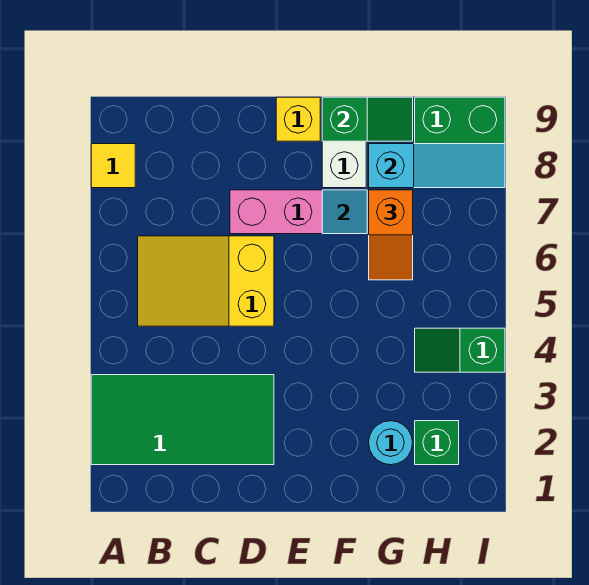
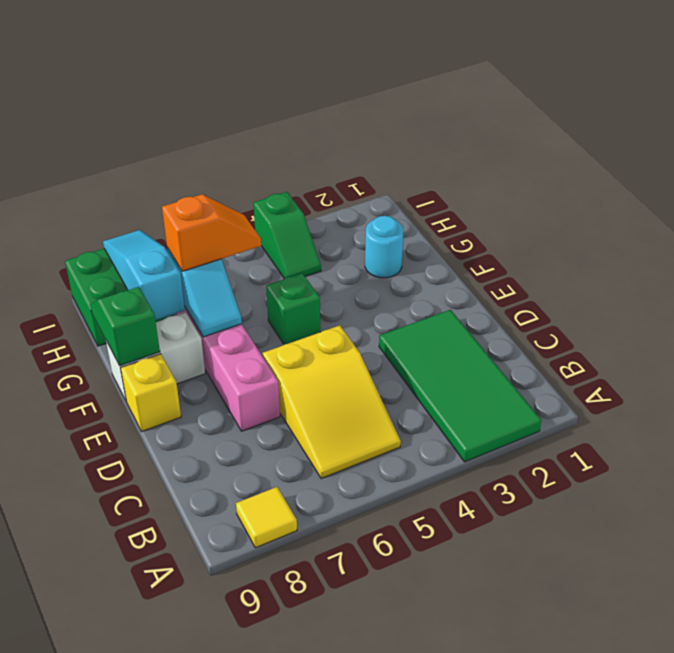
green brick H2 level 1 -> green brick F5 level 1

